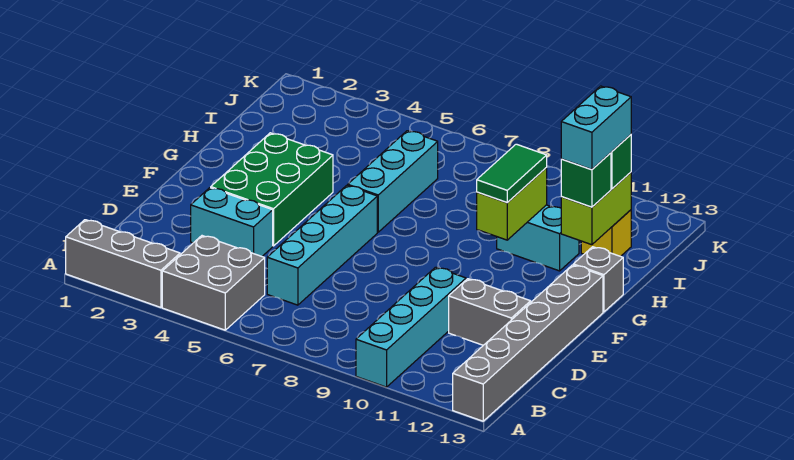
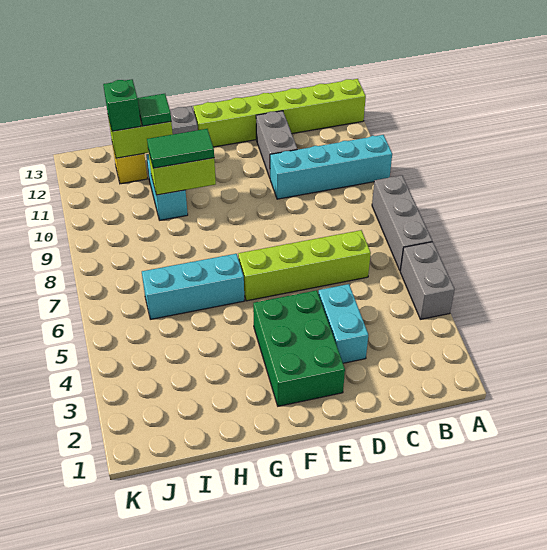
grey brick A1:A3 level 1 -> grey brick A6:A8 level 1
grey brick A4:B5 level 1 -> grey brick A4:A5 level 1
grey brick A13:F13 level 1 -> lime brick A13:F13 level 1
cyan brick C6:F6 level 1 -> lime brick C6:F6 level 1
green brick E3:G4 level 1 -> green brick E2:F4 level 1
green brick H12 level 3 -> green tile H12 level 3
cyan brick H12:I12 level 4 -> none

